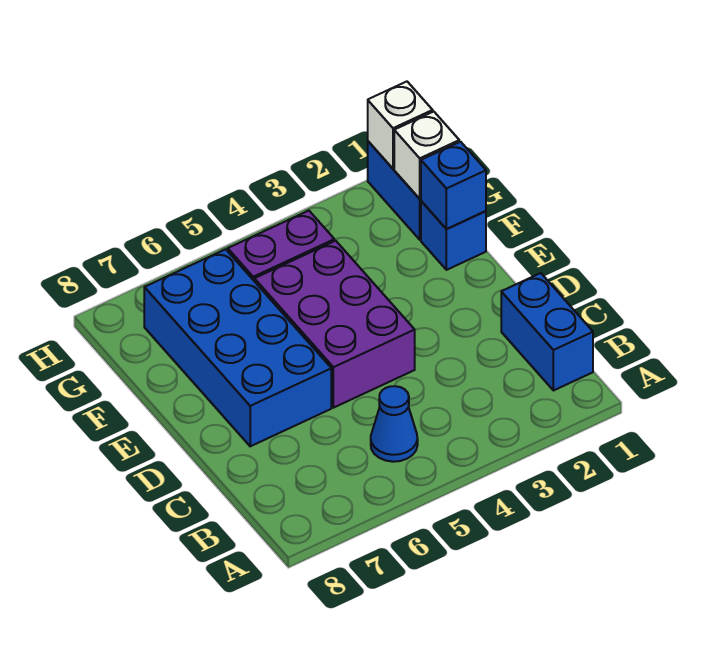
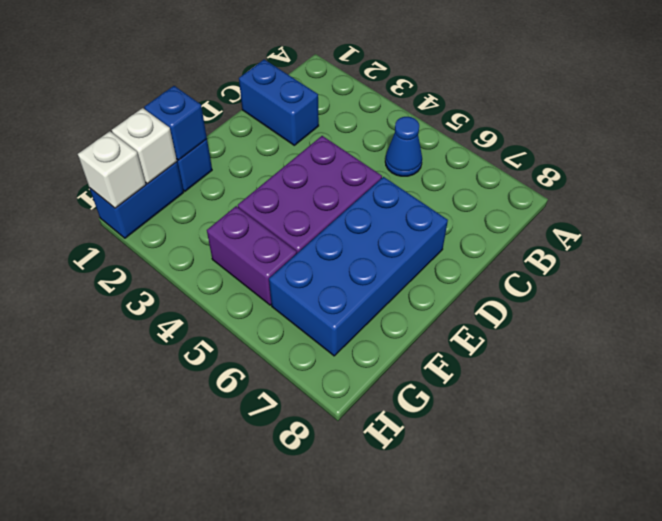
blue brick B1:C1 level 1 -> blue brick C1:C2 level 1

